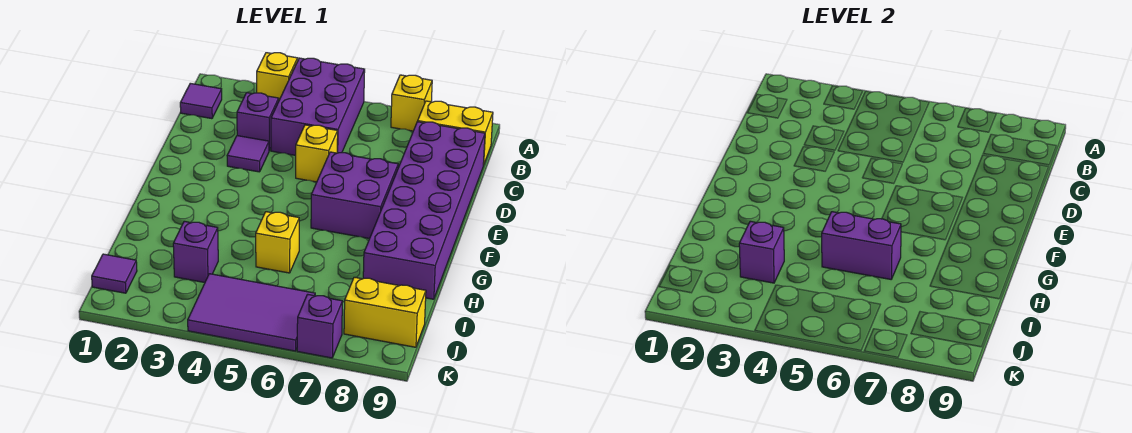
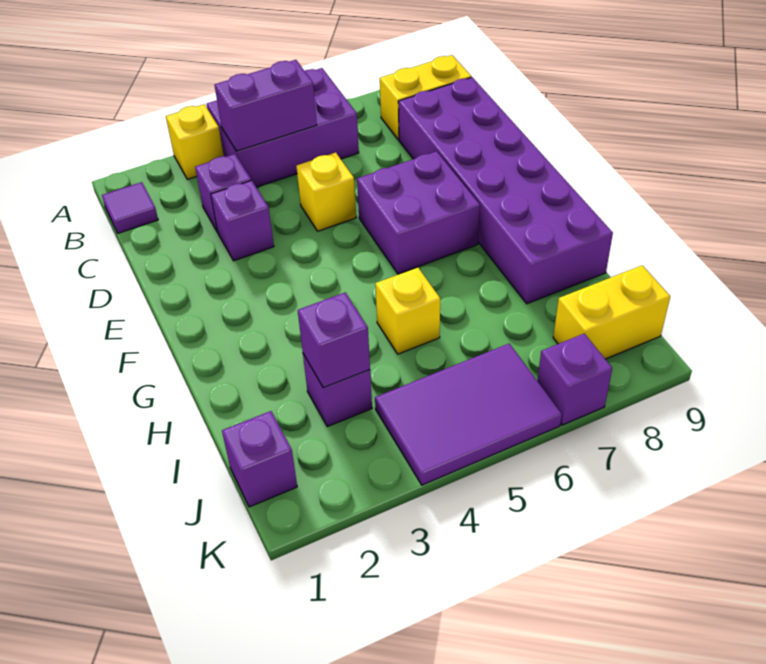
purple brick A4:C5 level 1 -> purple brick A4:B6 level 1
yellow brick A7 level 1 -> none
purple tile D3 level 1 -> purple brick D3 level 1
purple brick H5:H6 level 2 -> purple brick B4:B5 level 2
purple tile J1 level 1 -> purple brick J1 level 1

